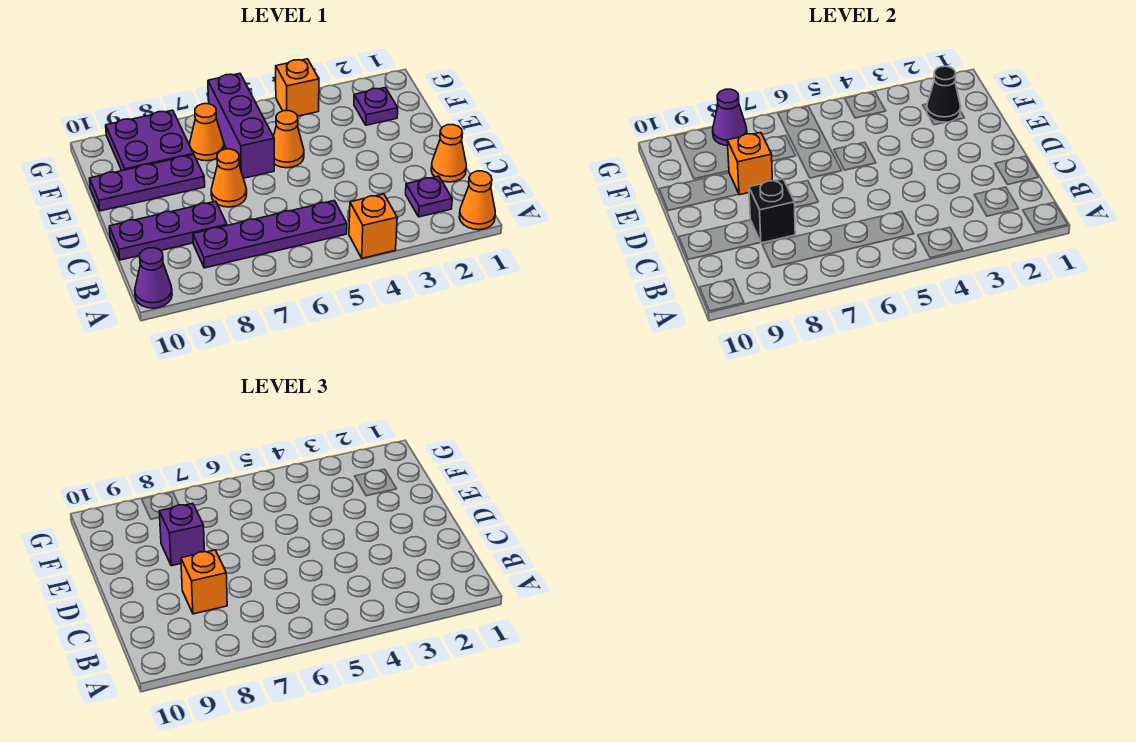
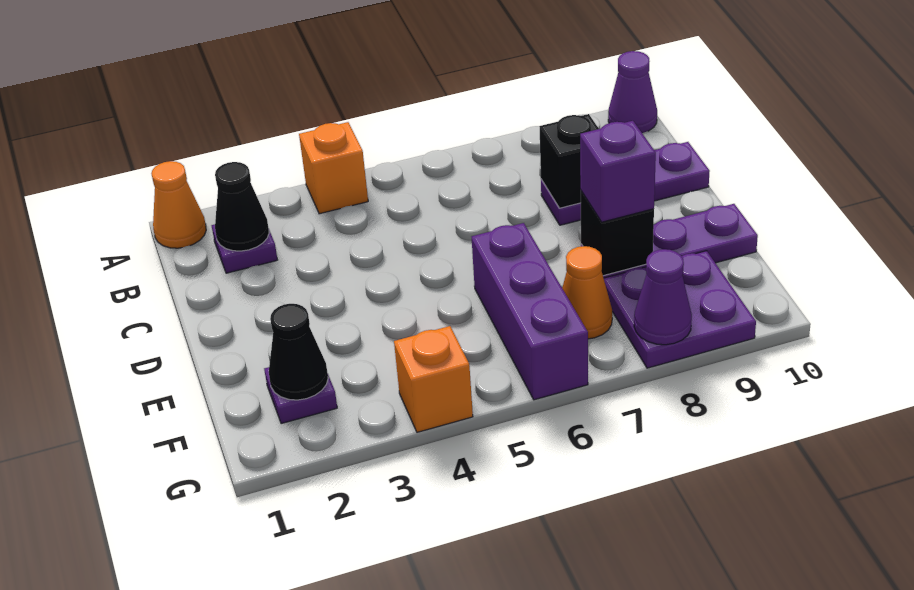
none -> black cone B2 level 2
purple plate B5:B8 level 1 -> none
orange cone C1 level 1 -> none
orange brick C8 level 3 -> none
orange cone D7 level 1 -> none
orange cone E5 level 1 -> none
orange brick E8 level 2 -> black brick E8 level 2

